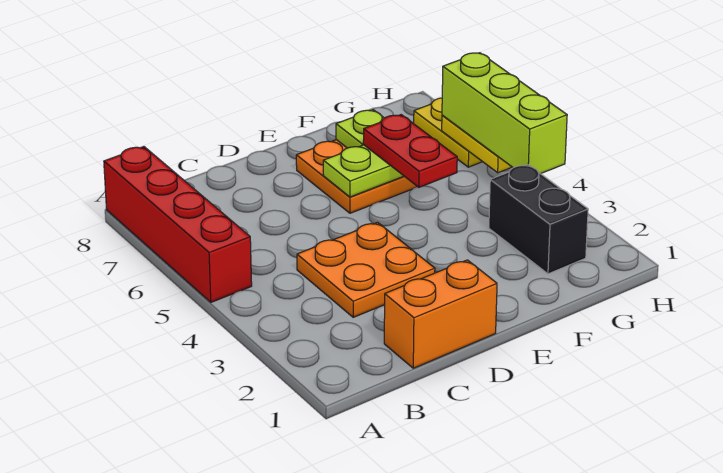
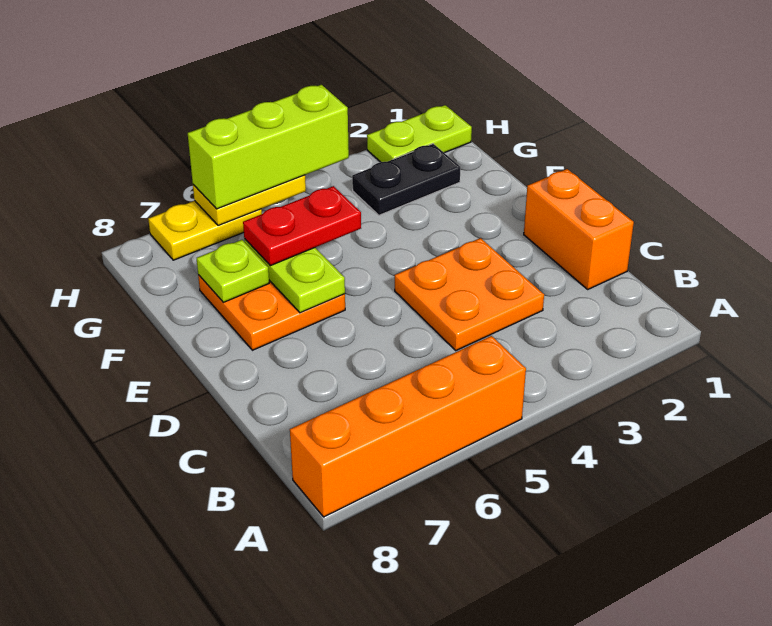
red brick A5:A8 level 1 -> orange brick A5:A8 level 1
black brick G2:G3 level 1 -> black plate G2:G3 level 1
none -> lime plate H1:H2 level 1

